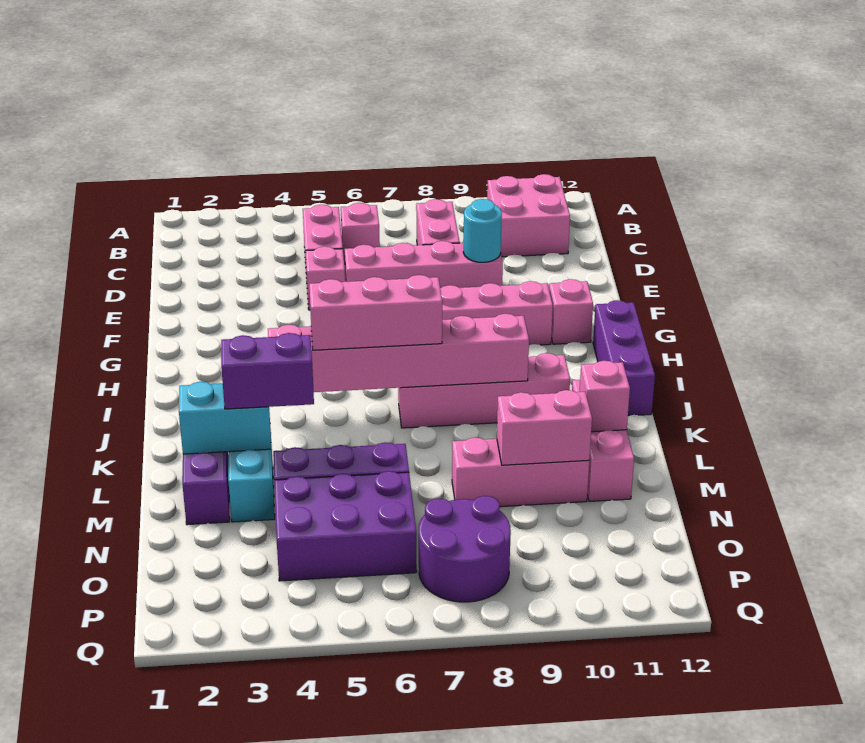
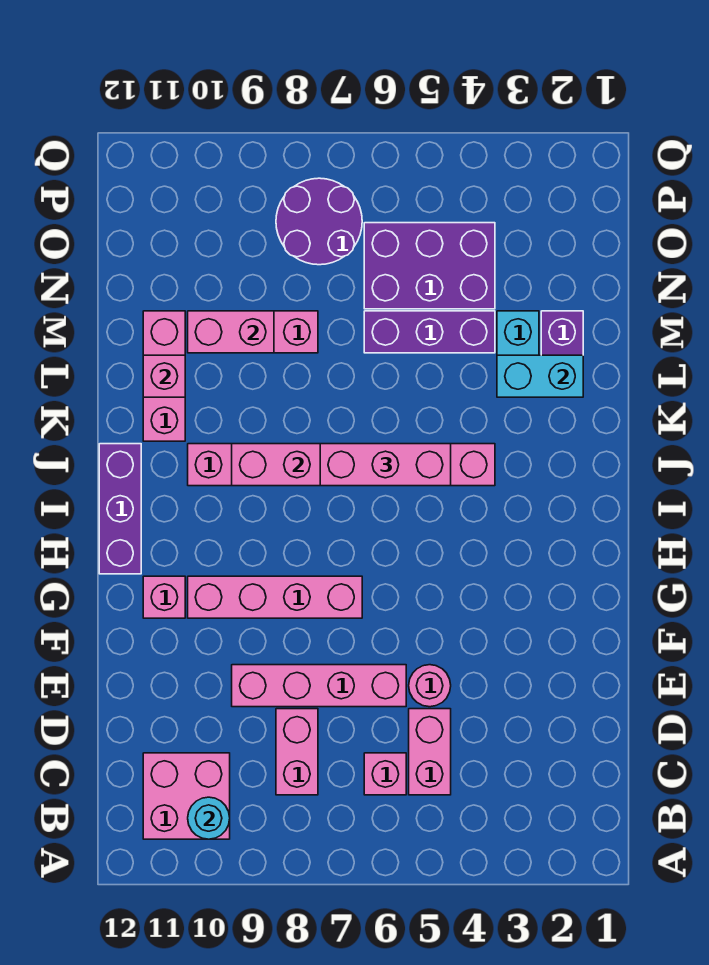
pink brick E5 level 1 -> pink round brick E5 level 1
cyan round brick E9 level 2 -> cyan round brick B10 level 2
purple brick L3:L4 level 3 -> none

